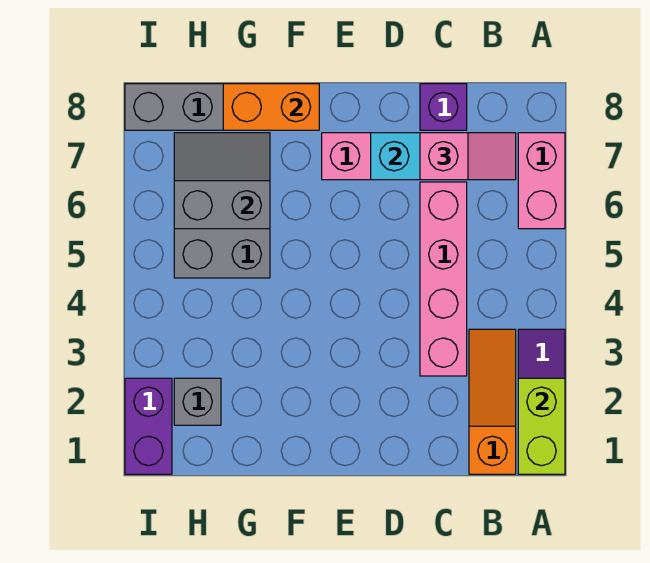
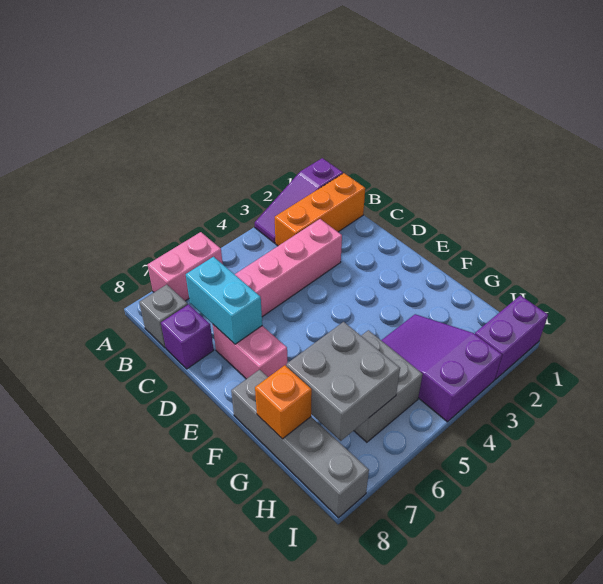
lime brick A1:A2 level 2 -> none
orange slope B1:B3 level 1 top 1 -> orange brick B1:B3 level 1
pink slope B7:C7 level 3 top C -> none
orange brick F8:G8 level 2 -> orange brick G8 level 2
none -> purple slope G3:I4 level 1 top I
grey slope G6:H7 level 2 top 6 -> grey brick G6:H7 level 2
grey brick H2 level 1 -> grey brick B8 level 1

